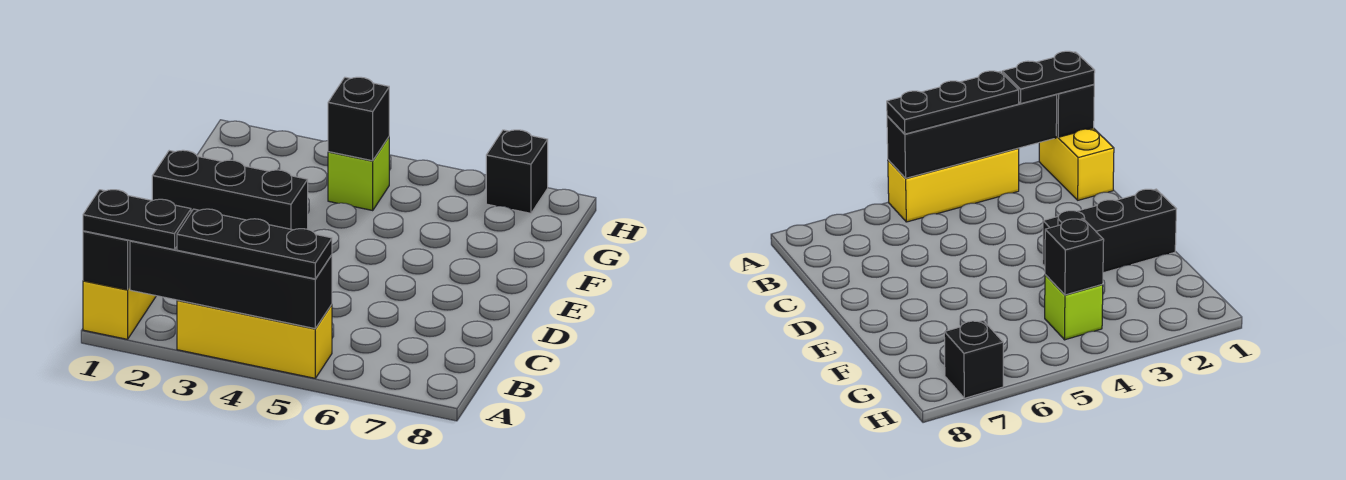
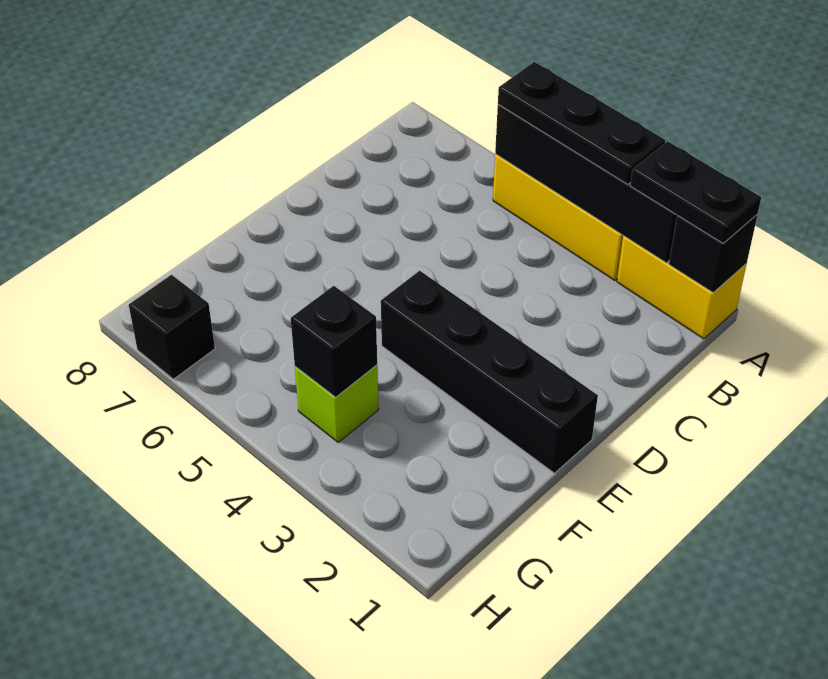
yellow brick A1:B1 level 1 -> yellow brick A1:A2 level 1
black brick E1:E3 level 1 -> black brick E1:E4 level 1

